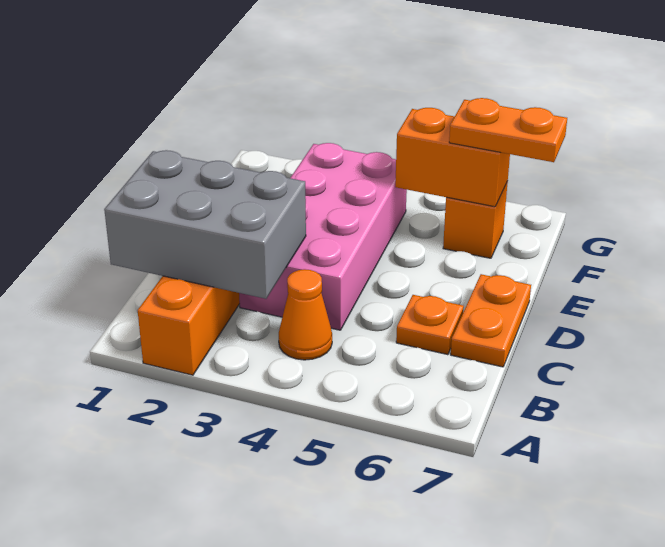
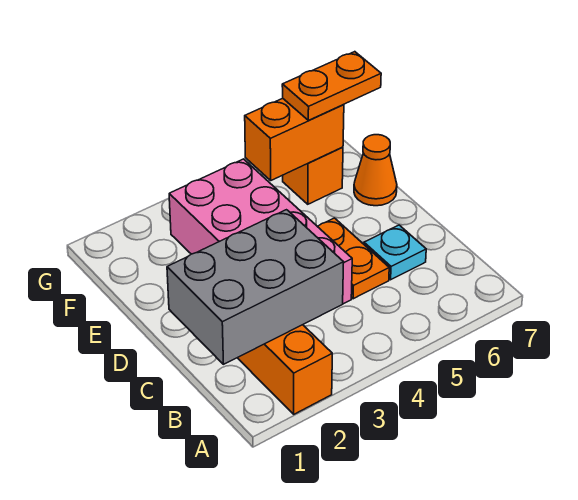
orange cone B4 level 1 -> orange cone E7 level 1
orange plate C6 level 1 -> cyan plate C6 level 1
orange plate C7:D7 level 1 -> orange plate C5:D5 level 1

